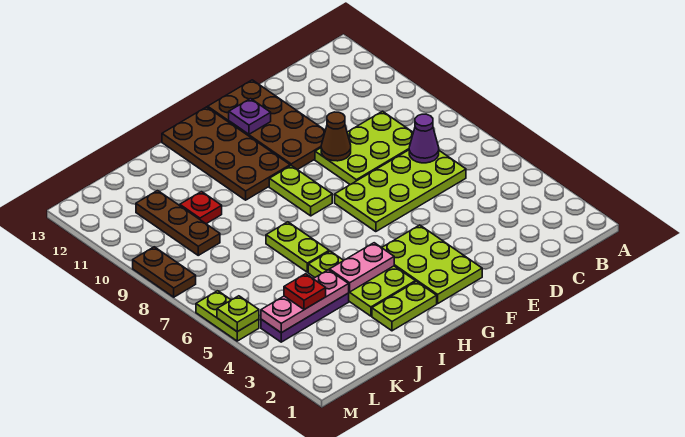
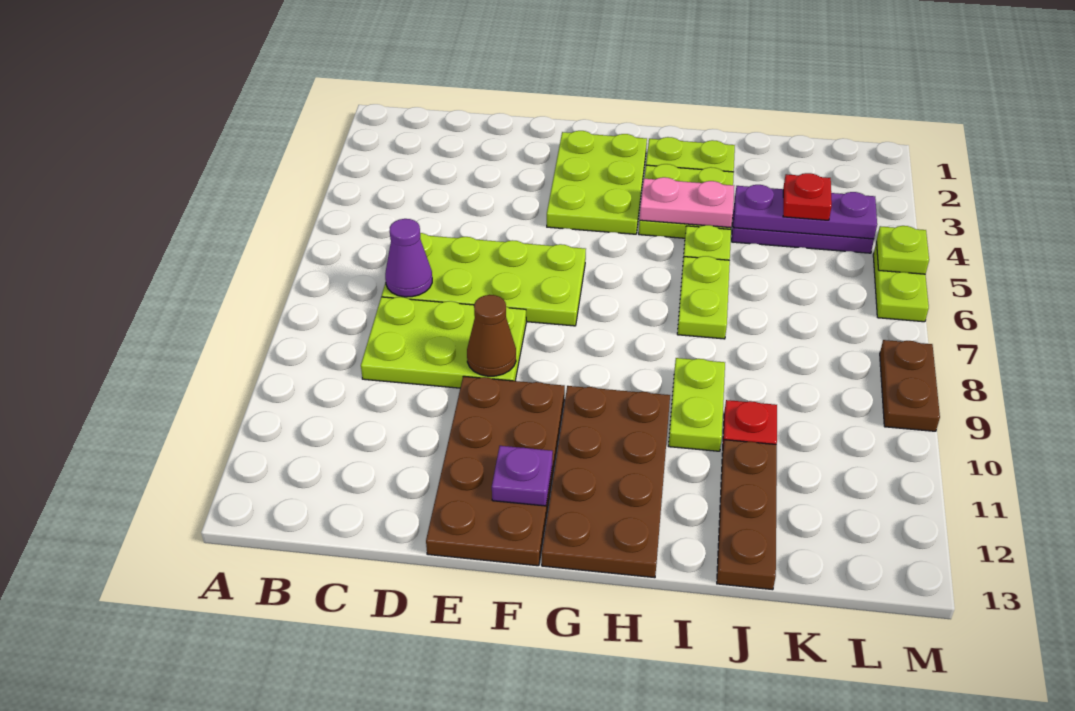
lime plate G8:G9 level 1 -> lime plate I9:I10 level 1
pink plate J4:L4 level 2 -> purple plate J4:L4 level 2
brown plate K9:K11 level 1 -> brown plate J11:J13 level 1

